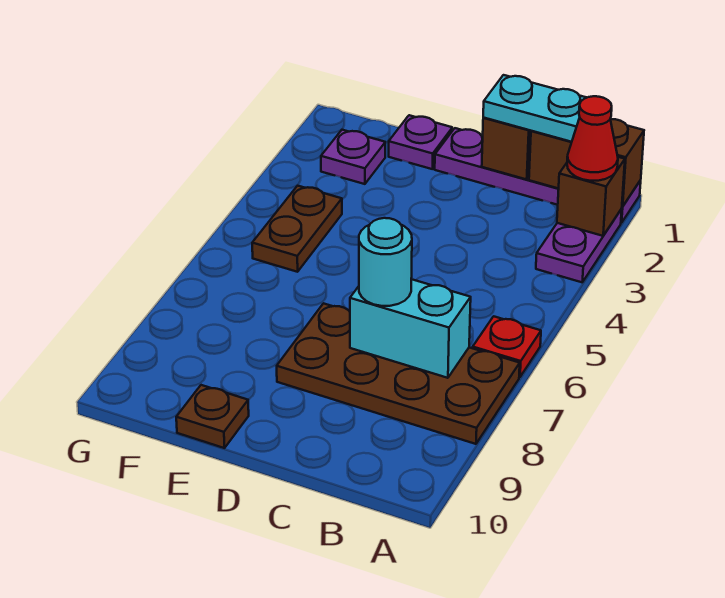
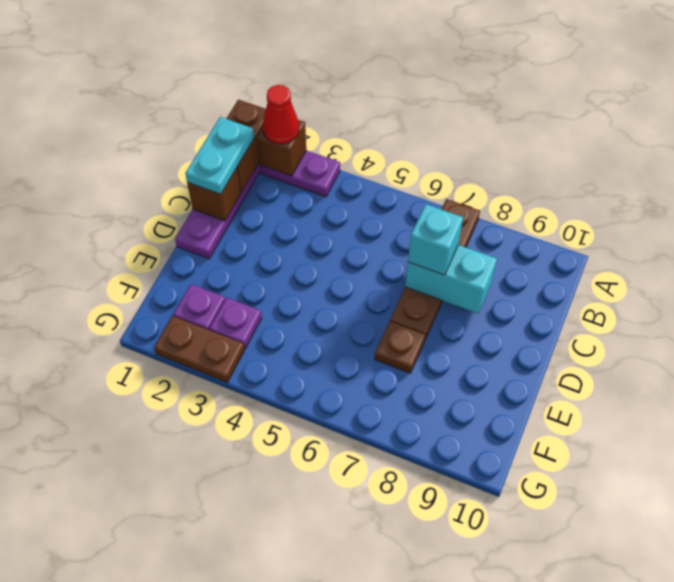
red plate A6 level 1 -> none
brown plate A7:D8 level 1 -> brown plate A7:D7 level 1
cyan brick B7:C7 level 2 -> cyan brick C7:C8 level 2
cyan round brick C7 level 3 -> cyan brick C7 level 3
purple plate E1 level 1 -> purple plate F3 level 1
brown plate E10 level 1 -> brown plate E7 level 1
brown plate F4:F5 level 1 -> brown plate G2:G3 level 1

